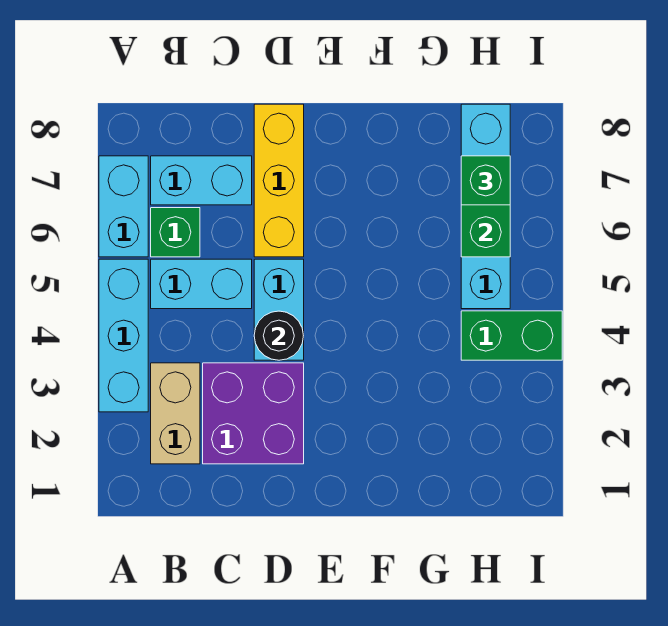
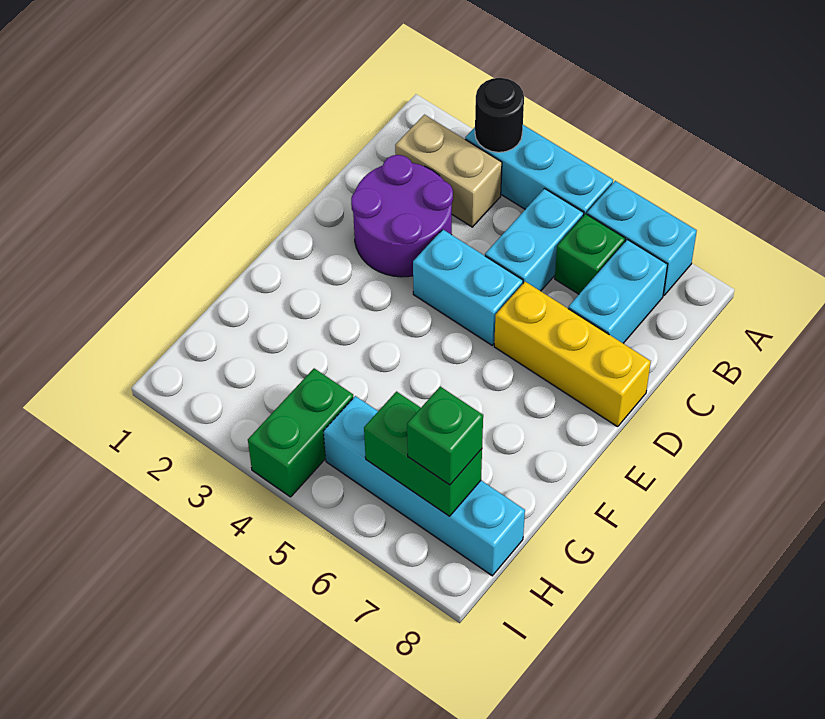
purple brick C2:D3 level 1 -> purple round brick C2:D3 level 1
black round brick D4 level 2 -> black round brick A3 level 2

